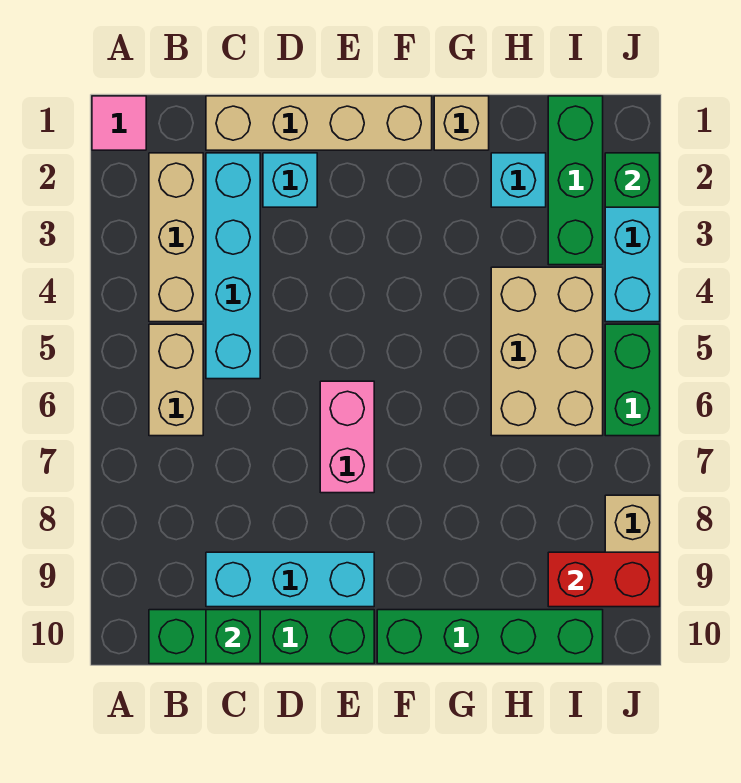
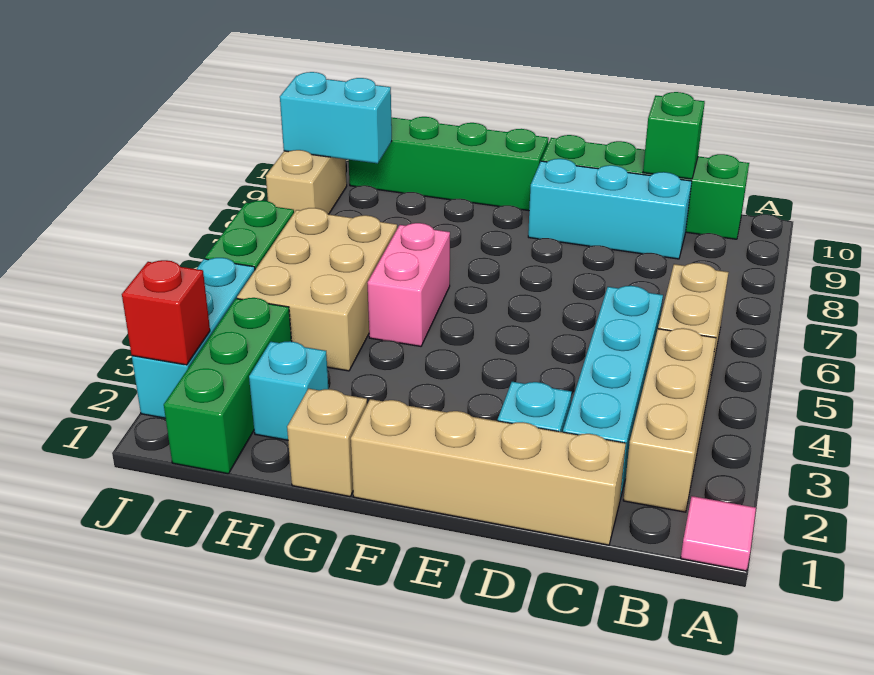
pink brick E6:E7 level 1 -> pink brick G5:G6 level 1
red brick I9:J9 level 2 -> cyan brick I9:J9 level 2
green brick J2 level 2 -> red brick J2 level 2

